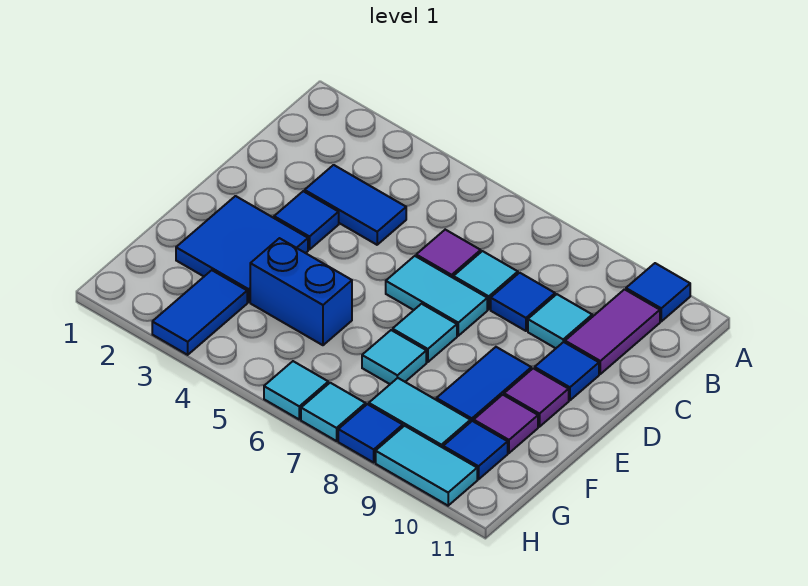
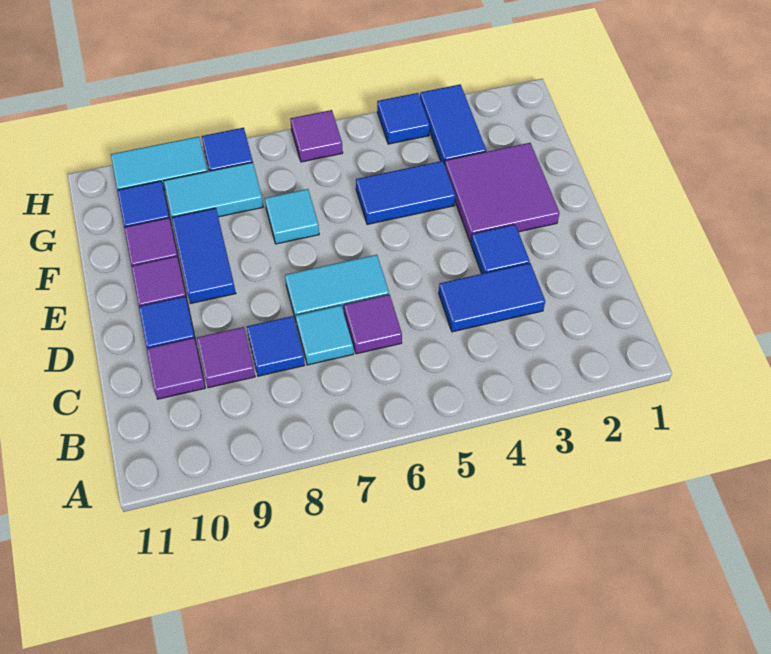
blue tile A10 level 1 -> blue tile H4 level 1
purple tile B10:C10 level 1 -> purple tile C10 level 1
cyan tile C9 level 1 -> purple tile C9 level 1
blue tile E2:F3 level 1 -> purple tile E2:F3 level 1
cyan tile E7 level 1 -> none
blue brick F4:F5 level 1 -> blue tile F4:F5 level 1
cyan tile H6 level 1 -> purple tile H6 level 1
cyan tile H7 level 1 -> none

